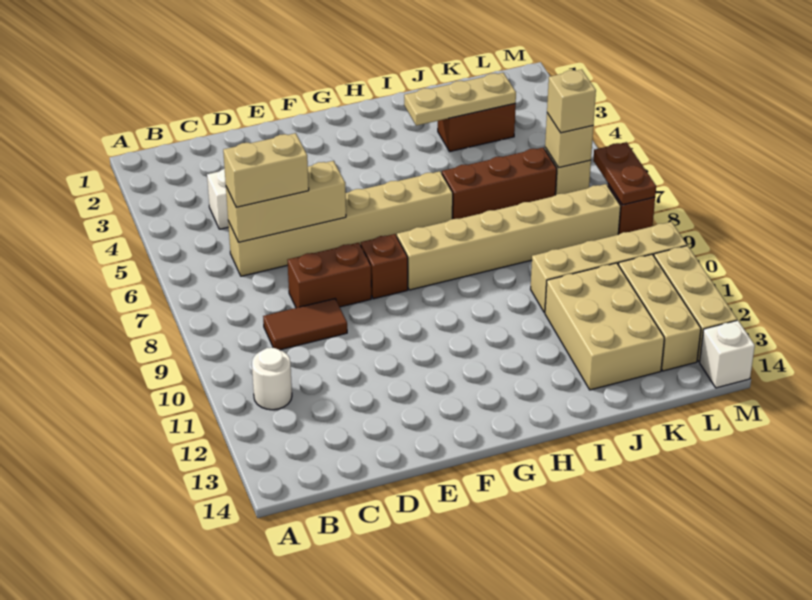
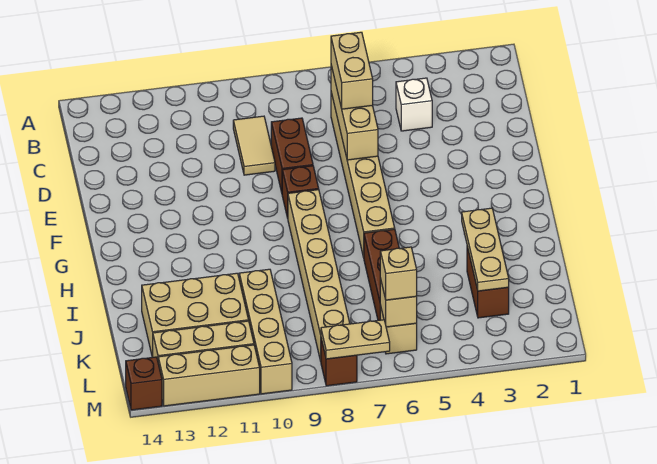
white round brick B11 level 1 -> none
brown tile C9:D9 level 1 -> tan tile C9:D9 level 1
brown plate M7:M8 level 2 -> tan plate M7:M8 level 2
white brick M14 level 1 -> brown brick M14 level 1

